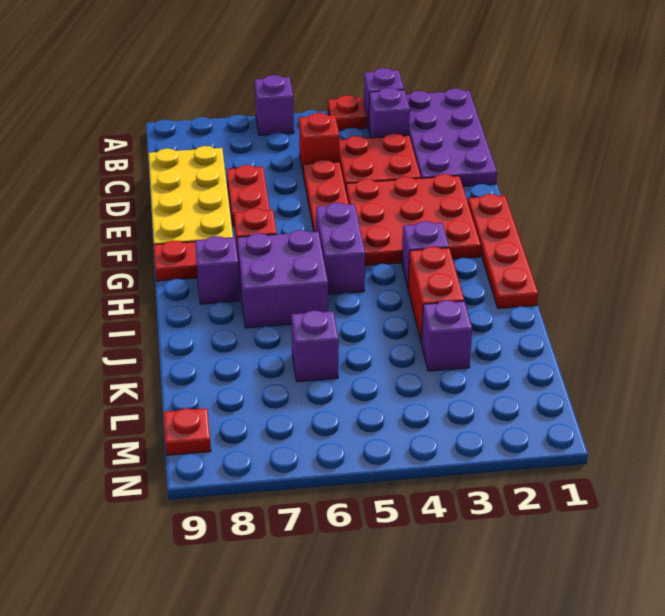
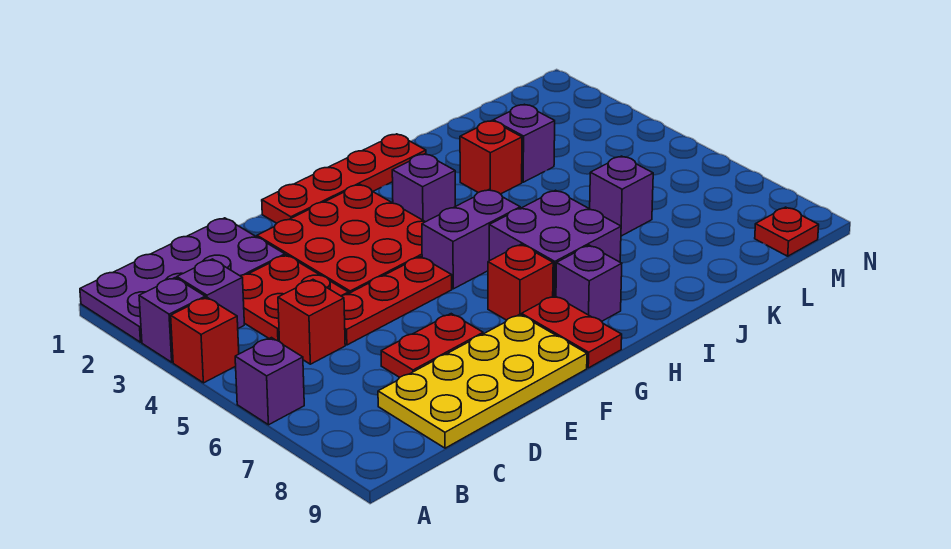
red plate A4 level 1 -> red brick A4 level 1
red brick I3:J3 level 1 -> red brick J3 level 1

